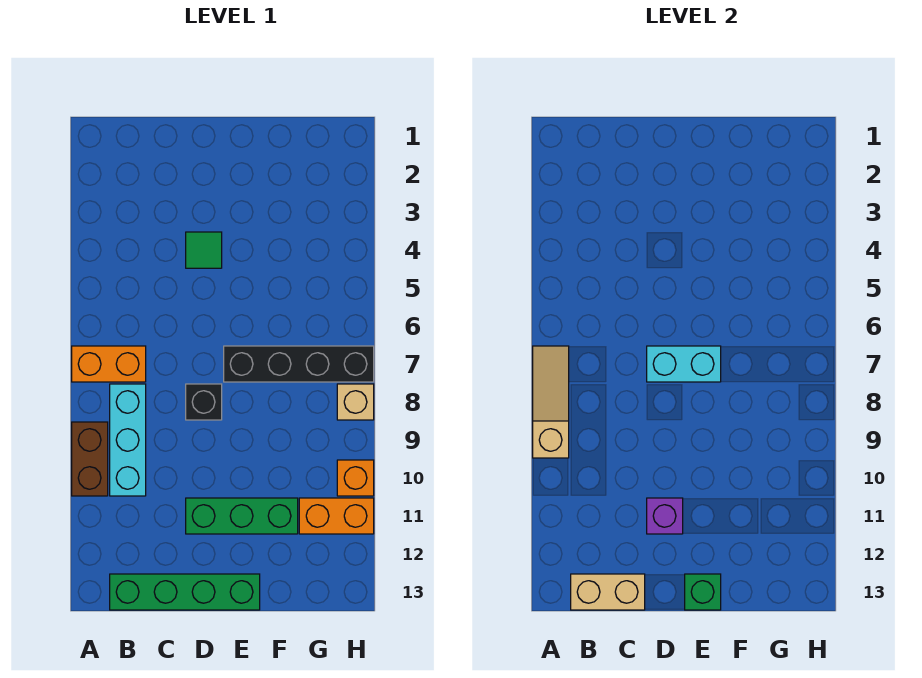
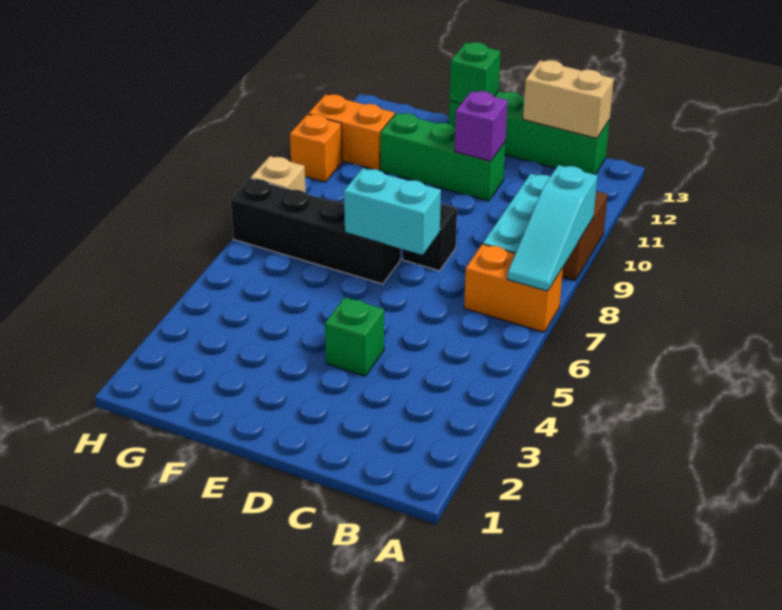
tan slope A7:A9 level 2 top 9 -> cyan slope A7:A9 level 2 top 9
green tile D4 level 1 -> green brick D4 level 1

